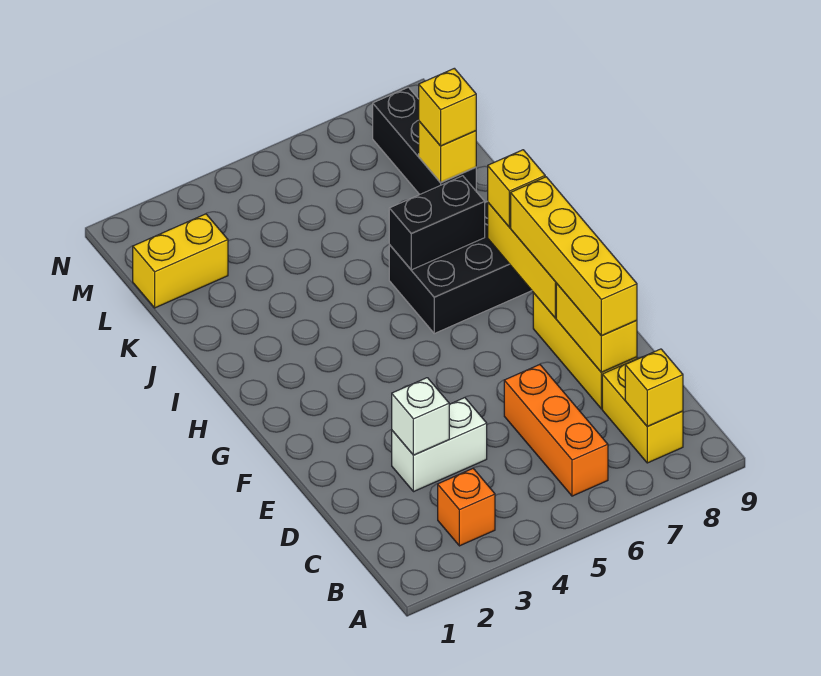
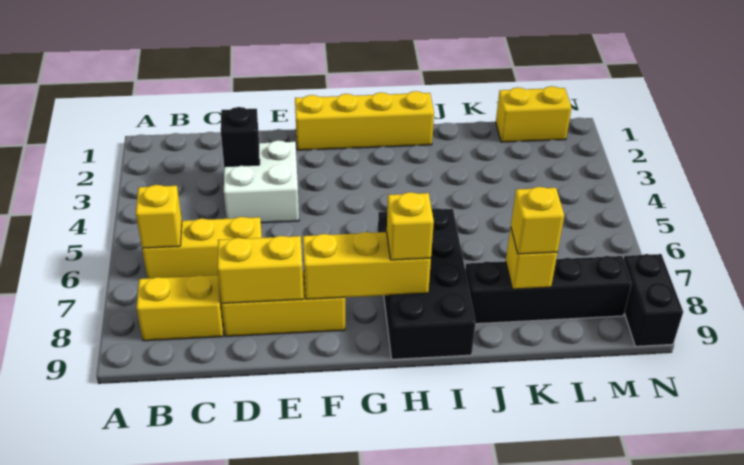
orange brick B3 level 1 -> none
orange brick B6:D6 level 1 -> yellow brick B6:D6 level 1
yellow brick B8 level 2 -> yellow brick B6 level 2
white brick D3:D4 level 1 -> white brick D3:E4 level 1
white brick D3 level 2 -> black brick D3 level 2
yellow brick D8:G8 level 3 -> yellow brick F1:I1 level 1
black brick I6:I7 level 2 -> black brick N8:N9 level 1
black brick K8:M8 level 1 -> black brick J8:M8 level 1
yellow brick L1:L2 level 1 -> yellow brick L1:M1 level 1

